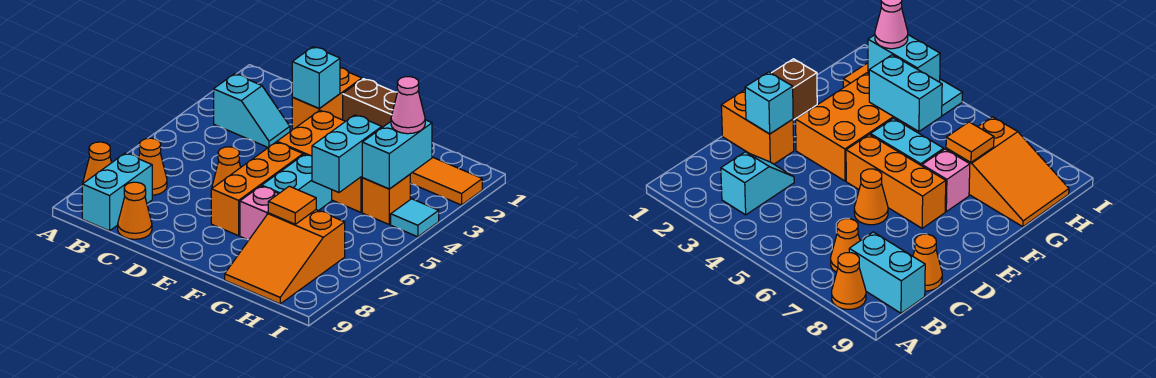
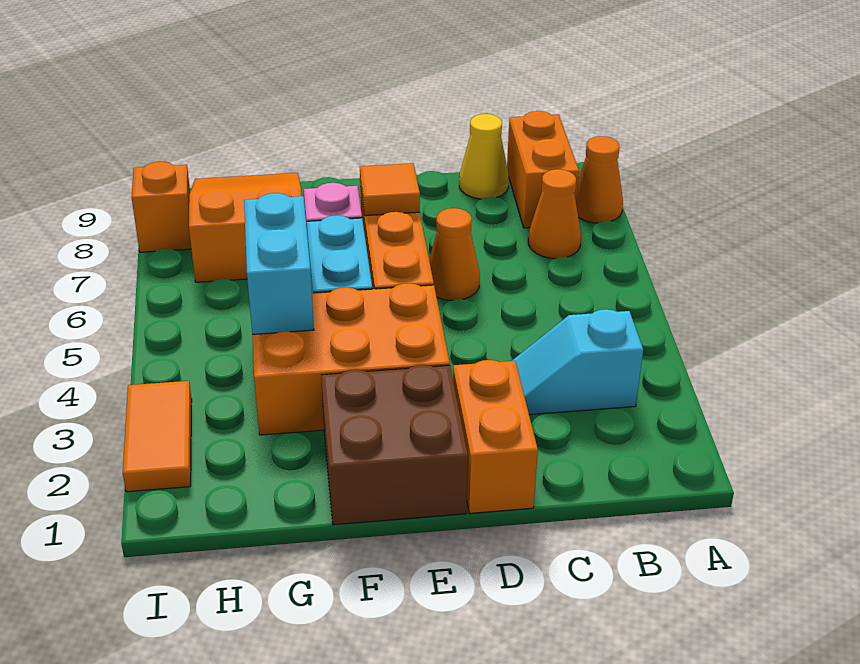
cyan brick B8:B9 level 1 -> orange brick B8:B9 level 1
orange cone C9 level 1 -> yellow cone C9 level 1
cyan brick D2 level 2 -> none
brown brick E1:F1 level 1 -> brown brick E1:F2 level 1
orange tile G7 level 2 -> orange tile E7 level 2
orange tile H2:I2 level 1 -> orange tile I2:I3 level 1
cyan brick H3:H4 level 2 -> none
pink cone H3 level 3 -> none
orange brick H4 level 1 -> orange brick I8 level 1
cyan tile I4 level 1 -> none

